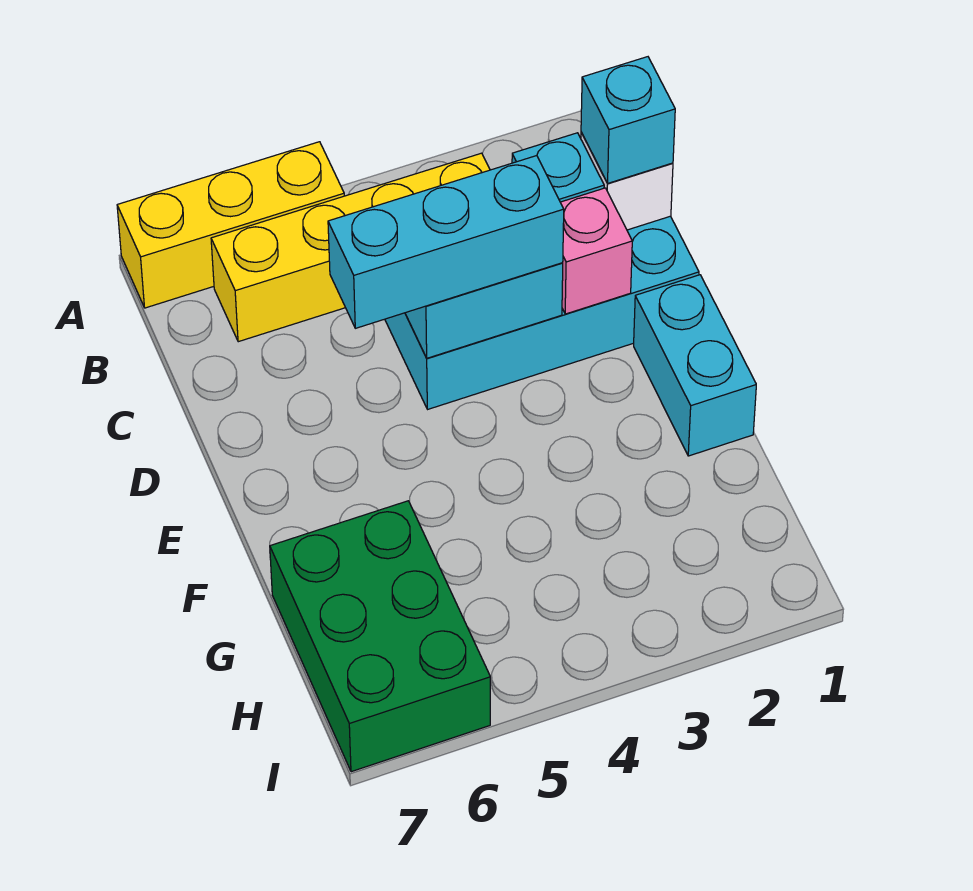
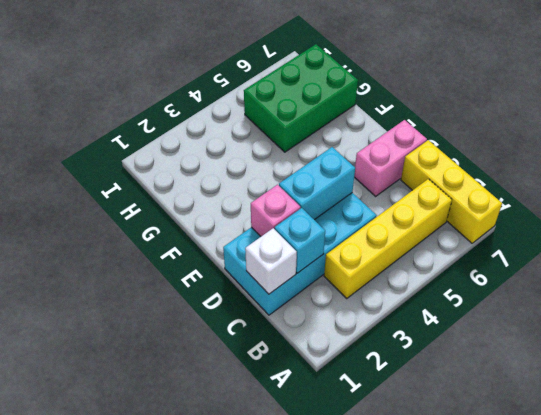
yellow brick A5:A7 level 1 -> yellow brick A7:C7 level 1
cyan brick C1 level 3 -> none
cyan brick D3:D5 level 3 -> none
none -> pink brick D6:D7 level 1
cyan brick E1:F1 level 1 -> none
green brick G6:I7 level 1 -> green brick G5:H7 level 1

